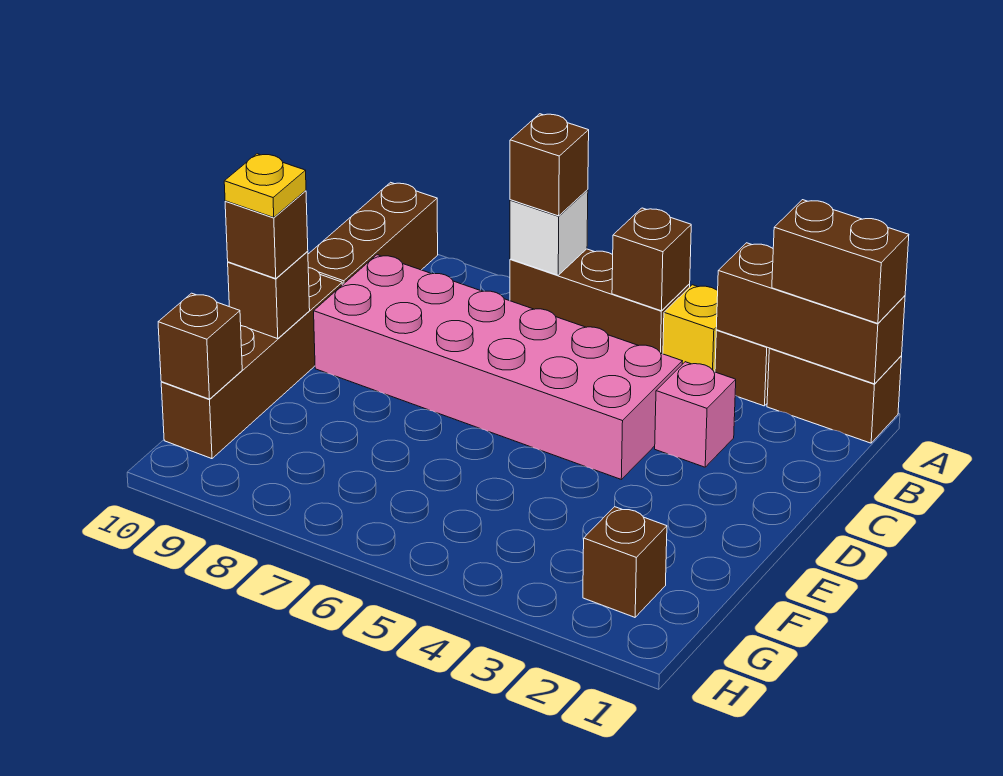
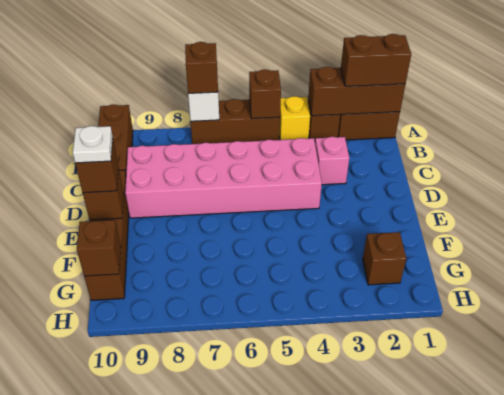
yellow plate E10 level 4 -> white plate E10 level 4

